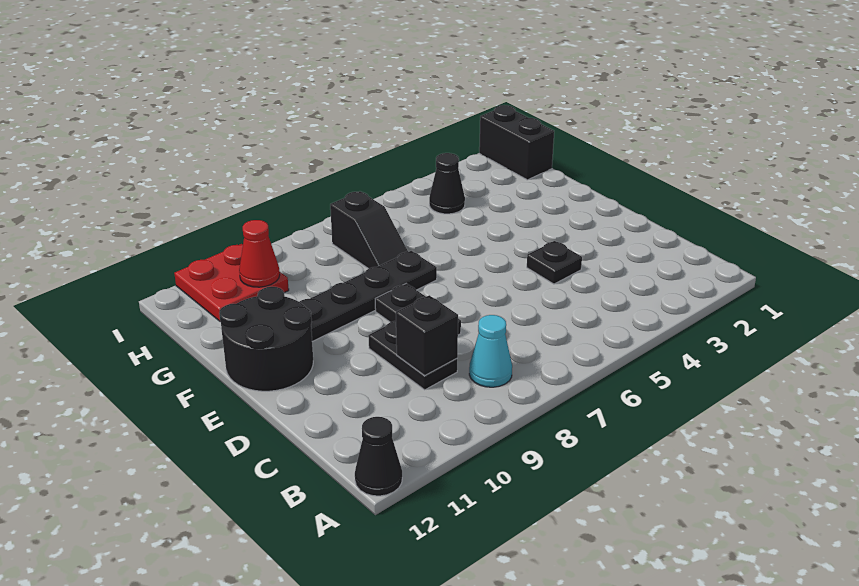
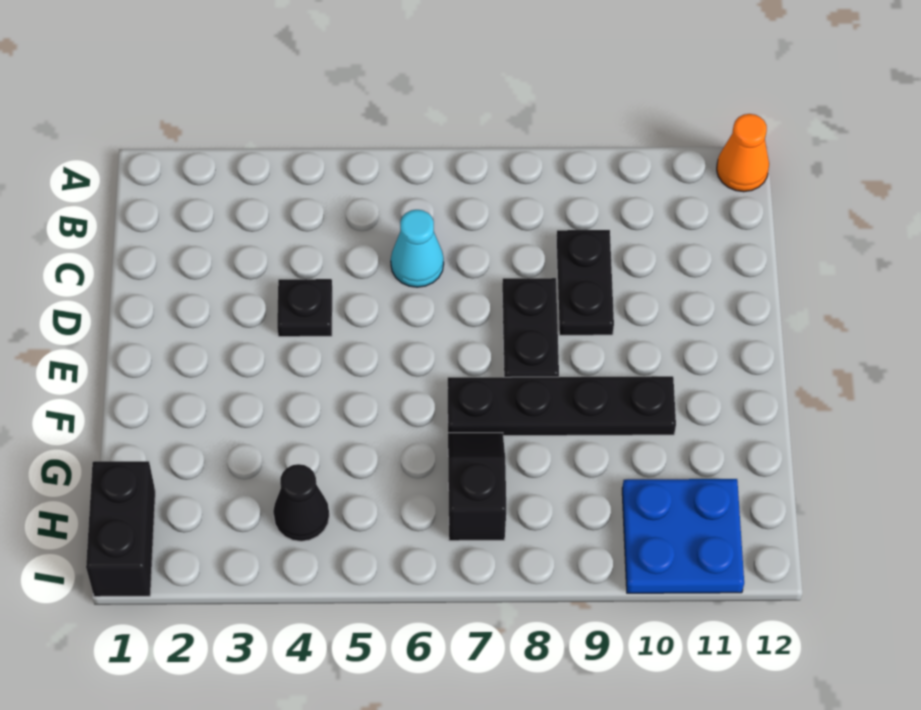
black cone A12 level 1 -> orange cone A12 level 1
cyan cone B8 level 1 -> cyan cone C6 level 1
black brick C9 level 2 -> none
black round brick E11:F12 level 1 -> none
red plate H10:I11 level 1 -> blue plate H10:I11 level 1
red cone H10 level 2 -> none

